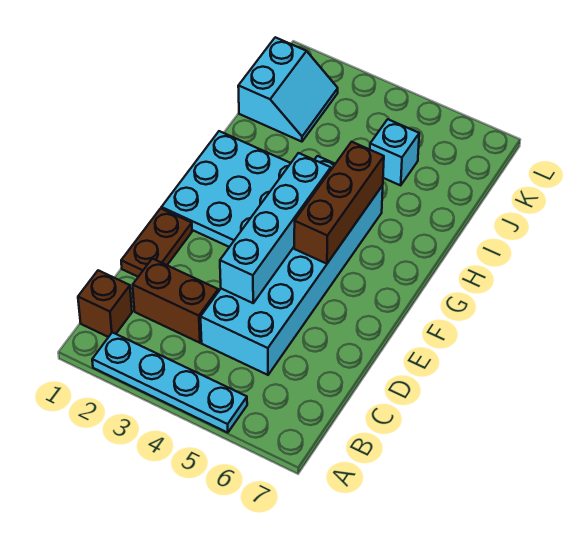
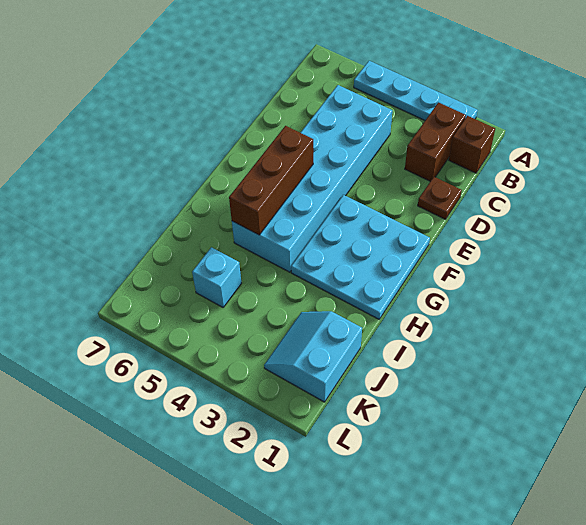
brown brick C2:C3 level 1 -> brown brick B2:C2 level 1
brown plate D1:E1 level 1 -> brown plate D1 level 1
cyan brick D4:G4 level 2 -> none

